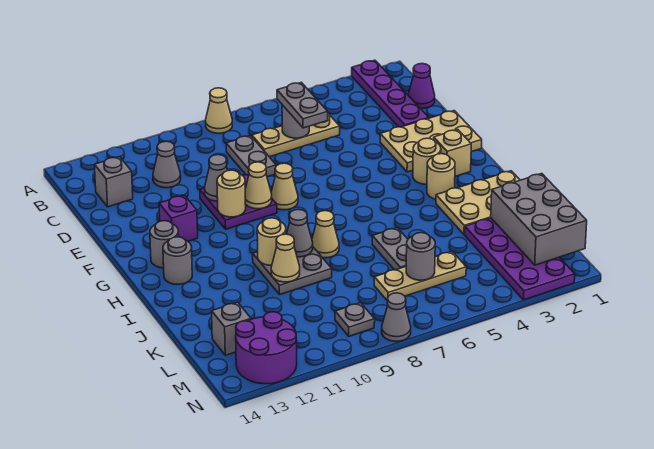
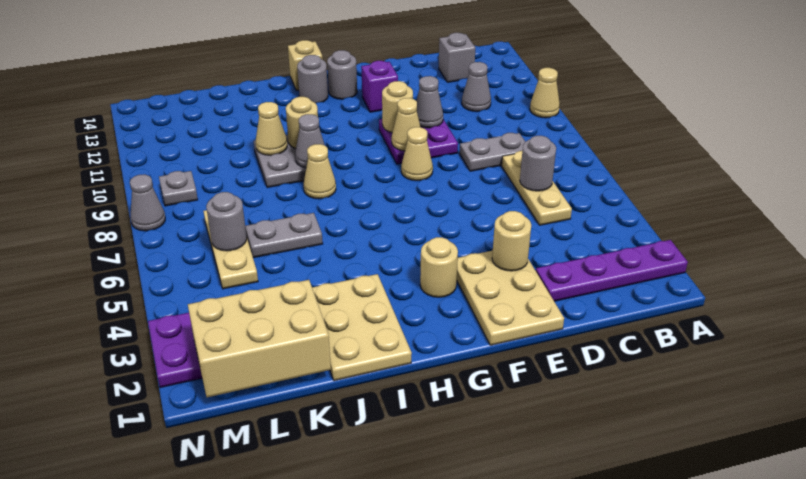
tan cone A8 level 1 -> tan cone A10 level 1
purple cone C1 level 1 -> none
grey plate C6:D6 level 3 -> none
tan brick G2 level 1 -> tan brick H14 level 1
tan round brick H3 level 1 -> tan round brick E3 level 2
grey brick K1:M2 level 2 -> tan brick K1:M2 level 2
grey brick L13 level 1 -> none
purple round brick M12:N13 level 1 -> none

